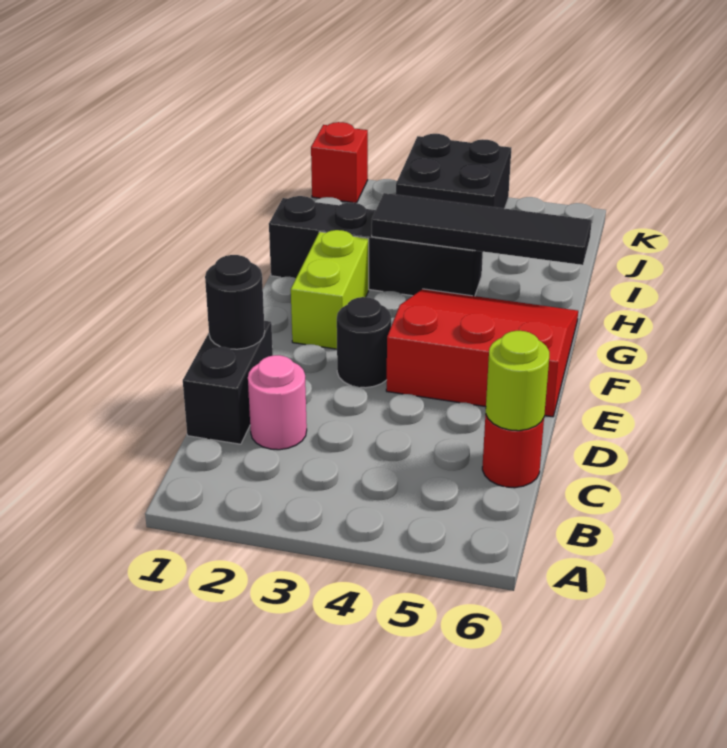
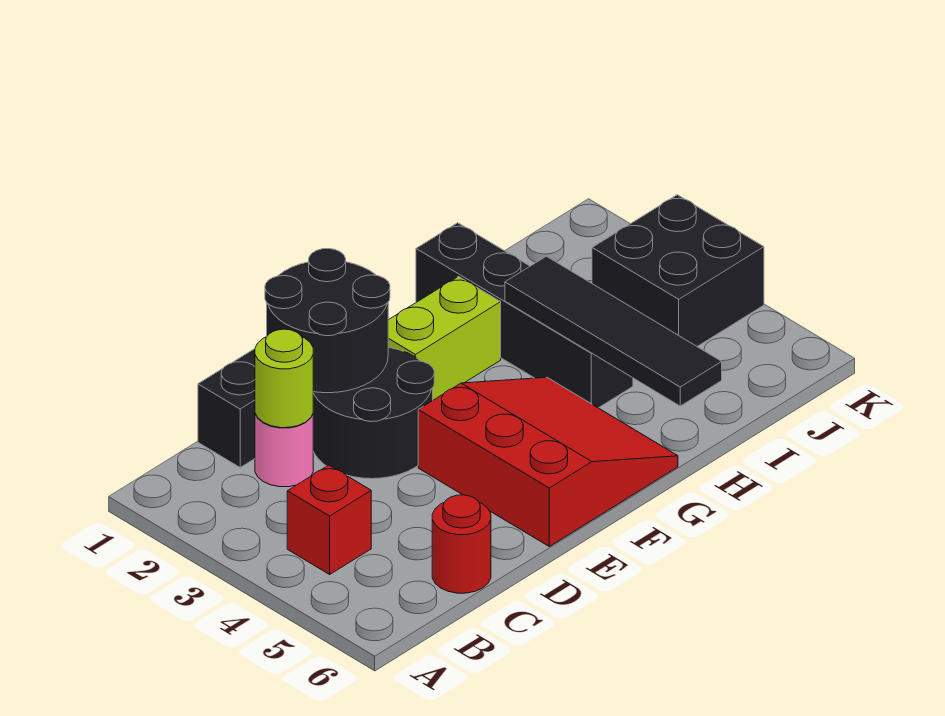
lime round brick C6 level 2 -> lime round brick C2 level 2
black round brick D1 level 2 -> black round brick D1:E2 level 2
black round brick E3 level 1 -> black round brick D2:E3 level 1
red brick K1 level 1 -> red brick B4 level 1

